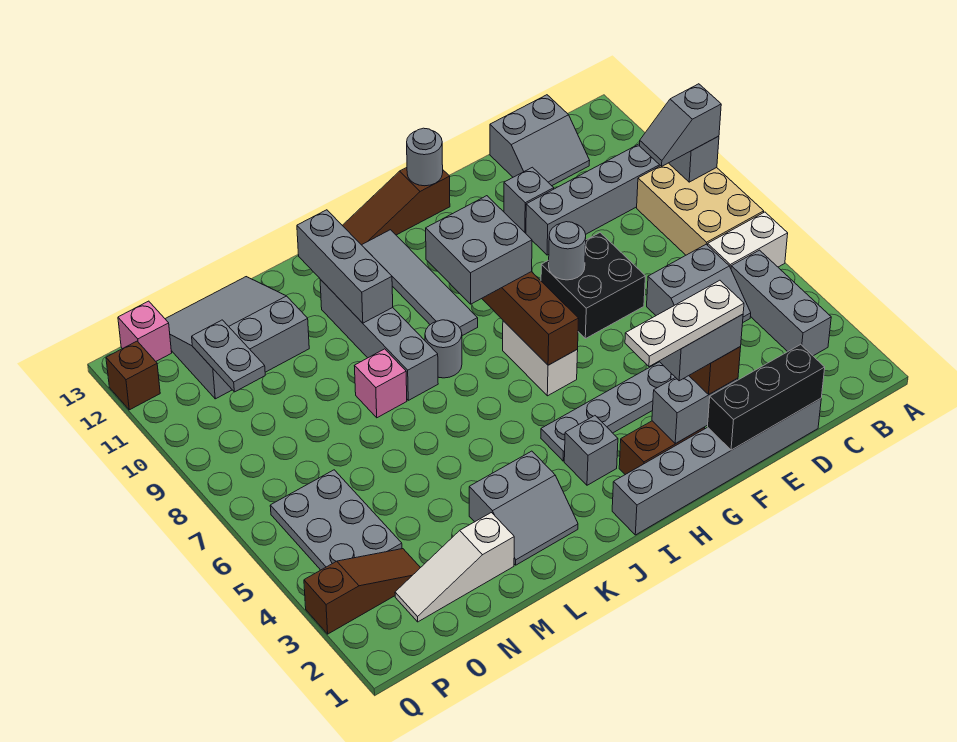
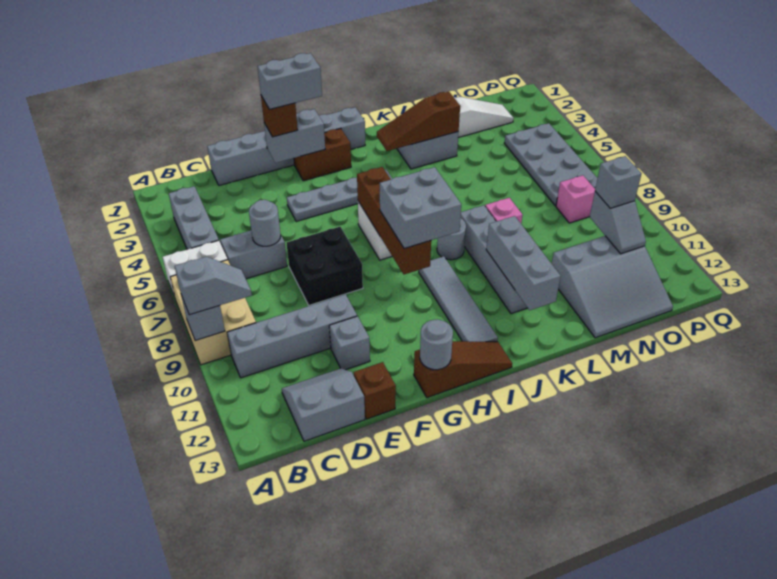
black brick D1:F1 level 2 -> none
white plate F2:H2 level 5 -> none
grey round brick F8 level 2 -> grey round brick D6 level 2
grey brick I3 level 1 -> grey brick O10 level 3
brown slope O3:Q3 level 1 top Q -> brown slope J3:L3 level 2 top L
grey plate O4:P6 level 1 -> grey plate O4:P7 level 1
grey plate O10:O11 level 2 -> grey slope O10:O11 level 2 top 10
pink brick P13 level 1 -> pink brick O8 level 1
brown brick Q12 level 1 -> brown brick E13 level 1

